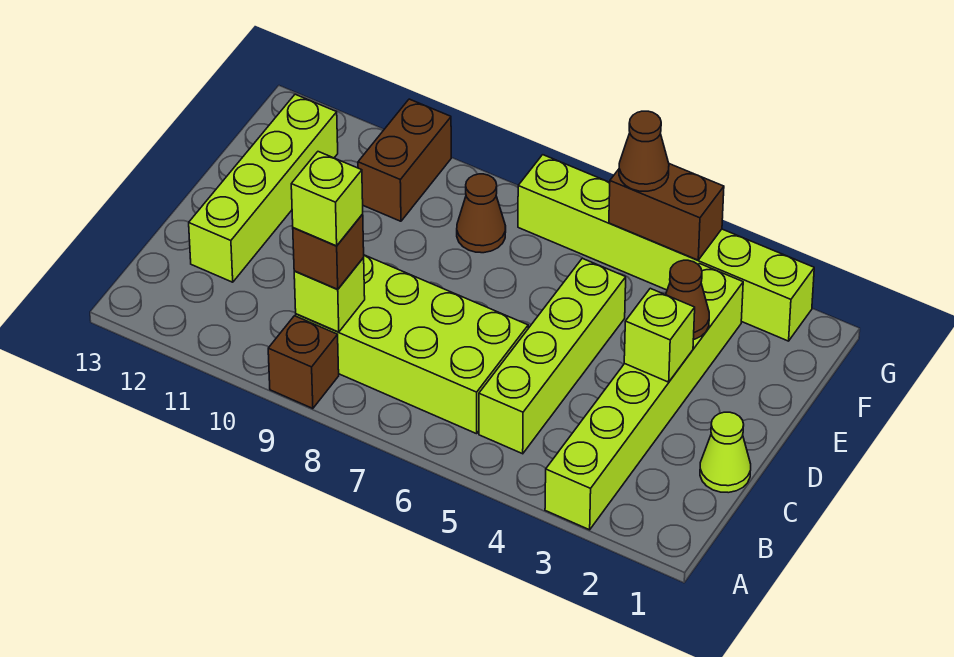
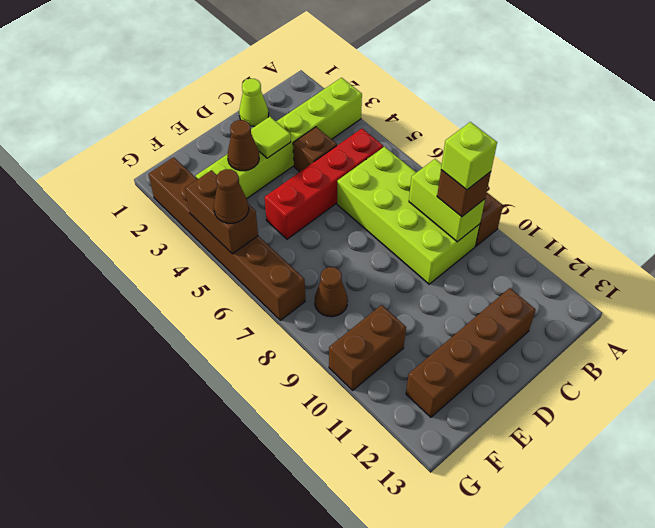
lime brick B5:E5 level 1 -> red brick B5:E5 level 1
lime brick B9 level 2 -> lime brick B8:B9 level 2
none -> brown brick C4 level 1
lime brick C12:F12 level 1 -> brown brick C12:F12 level 1
lime brick D3 level 2 -> lime tile D3 level 2
lime brick G2:G7 level 1 -> brown brick G2:G7 level 1

